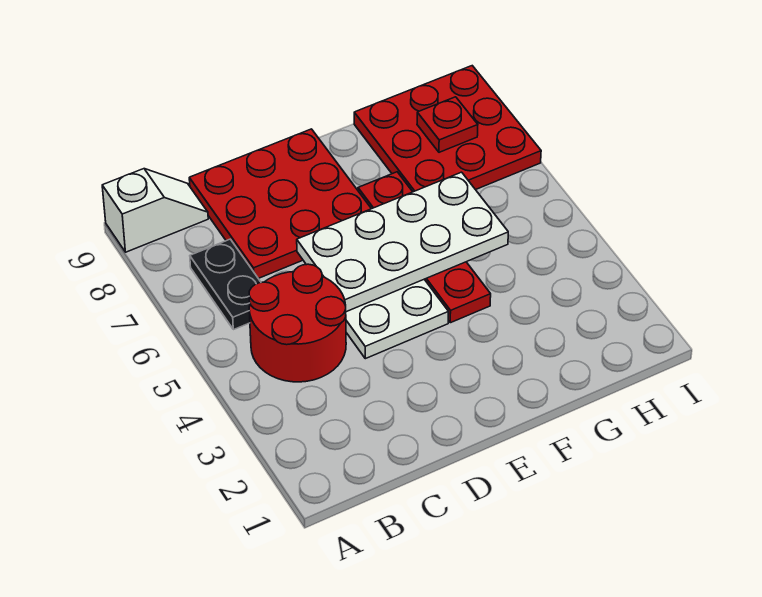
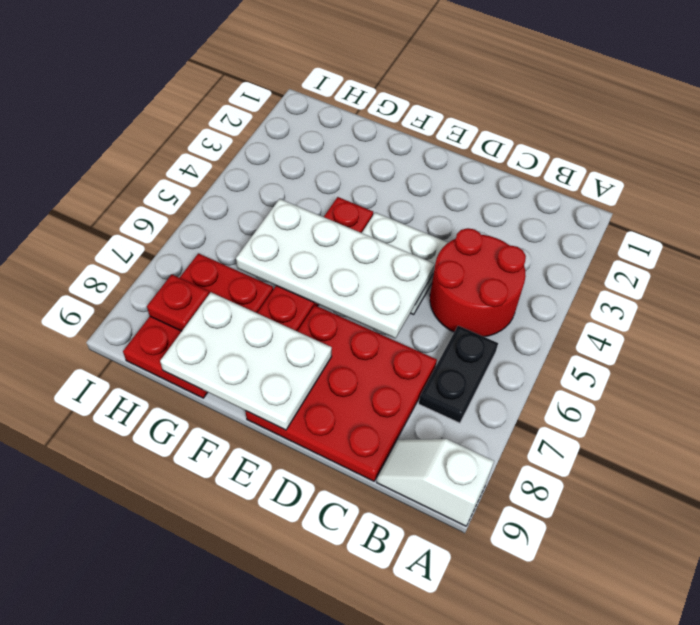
none -> white plate E8:G9 level 2
red plate G7:I9 level 1 -> red plate G7:H9 level 1

